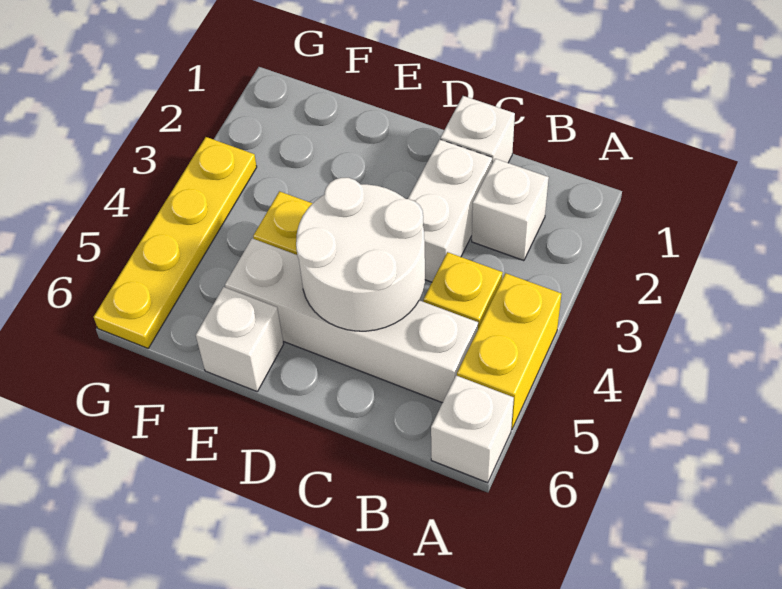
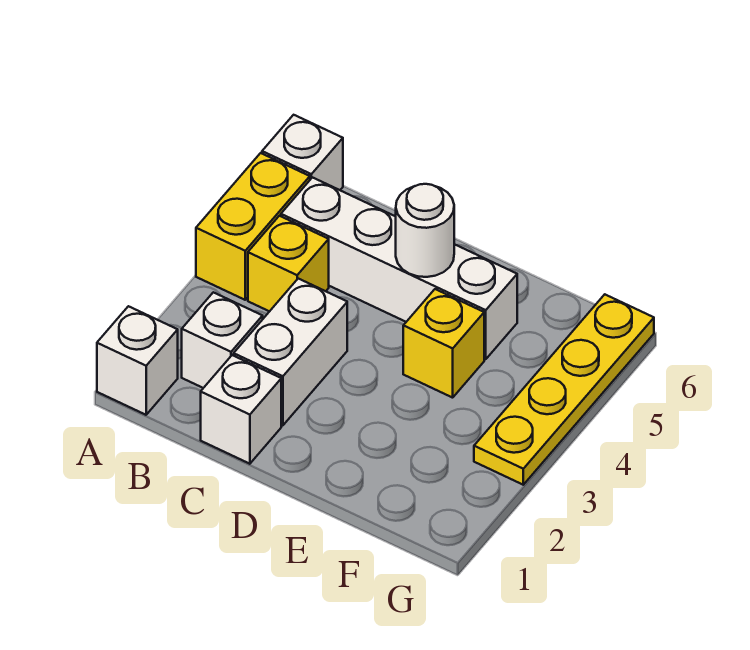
white round brick C4:D5 level 2 -> white round brick D5 level 2
white brick E6 level 1 -> white brick A1 level 1

